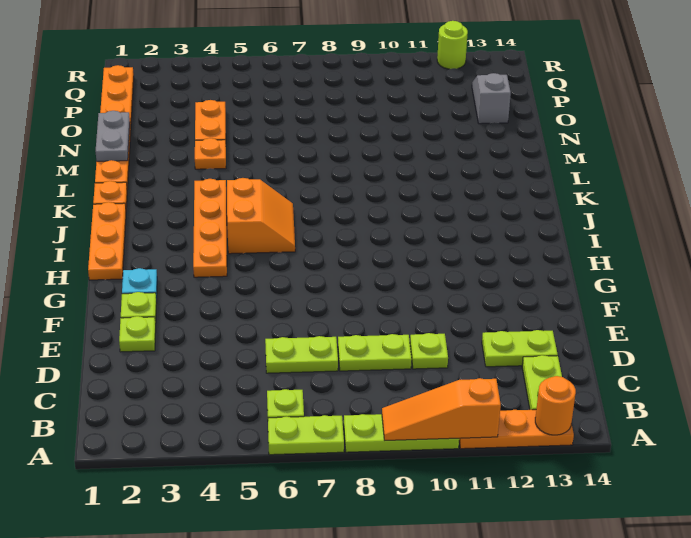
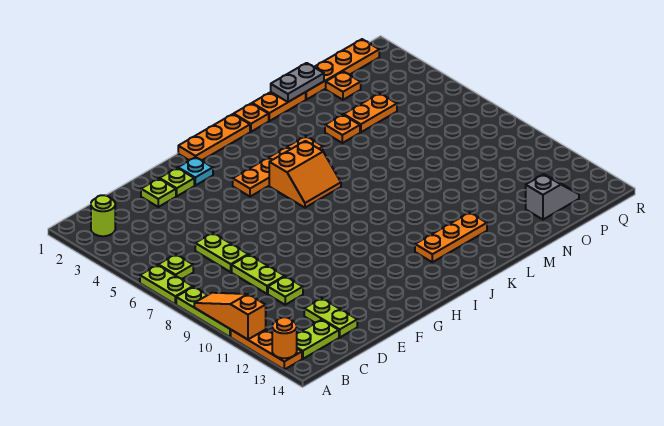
none -> orange plate J12:L12 level 1
none -> orange plate O2 level 1
lime round brick R12 level 1 -> lime round brick B2 level 1

